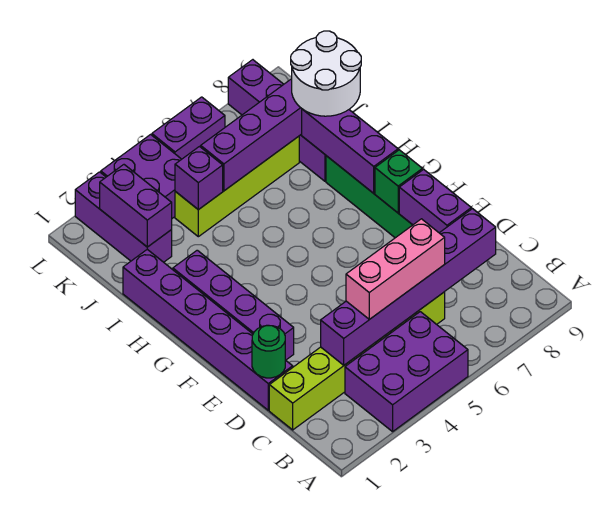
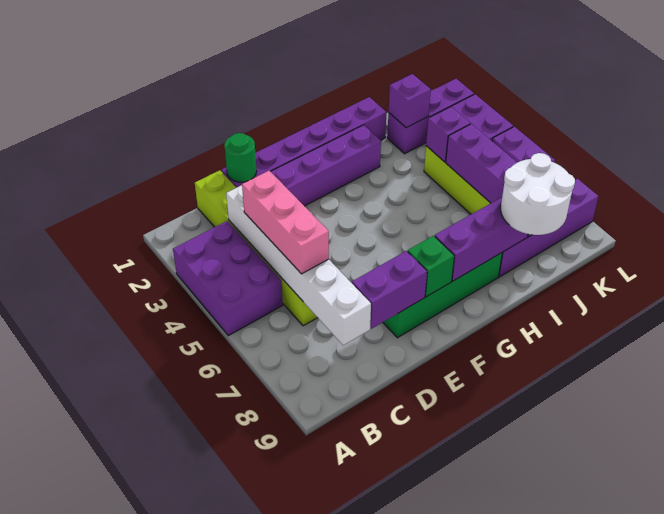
purple brick C3:C8 level 2 -> white brick C3:C8 level 2
purple brick J2:K2 level 2 -> purple brick J2 level 2

